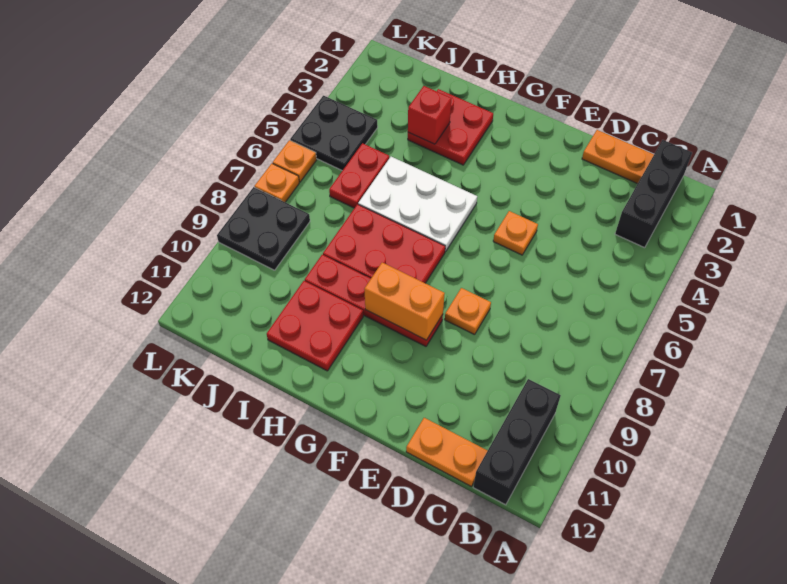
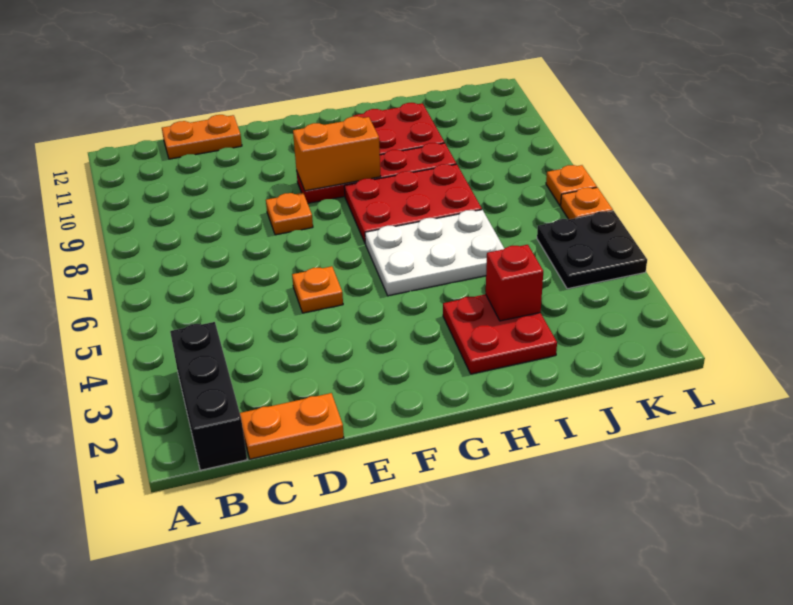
black brick B10:B12 level 1 -> none
red plate J5:J6 level 1 -> none
black plate K8:L9 level 1 -> none

